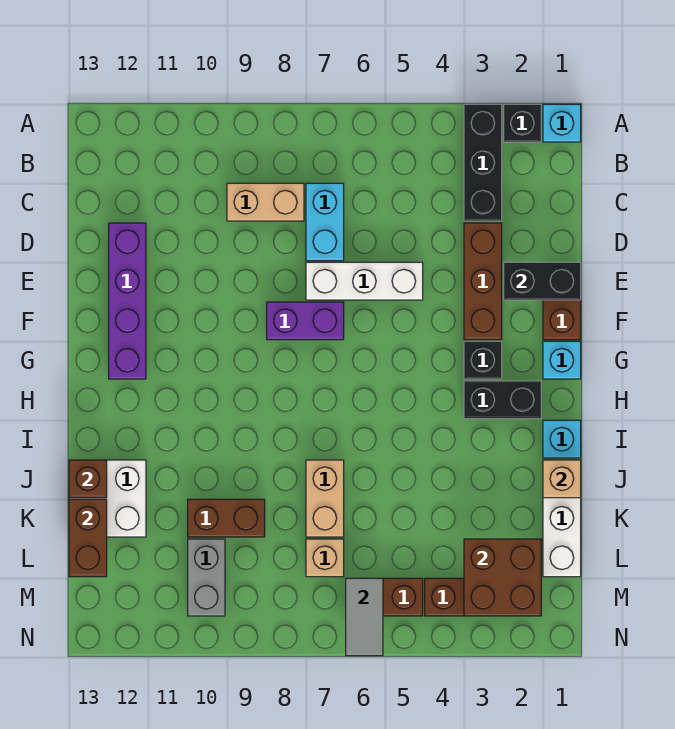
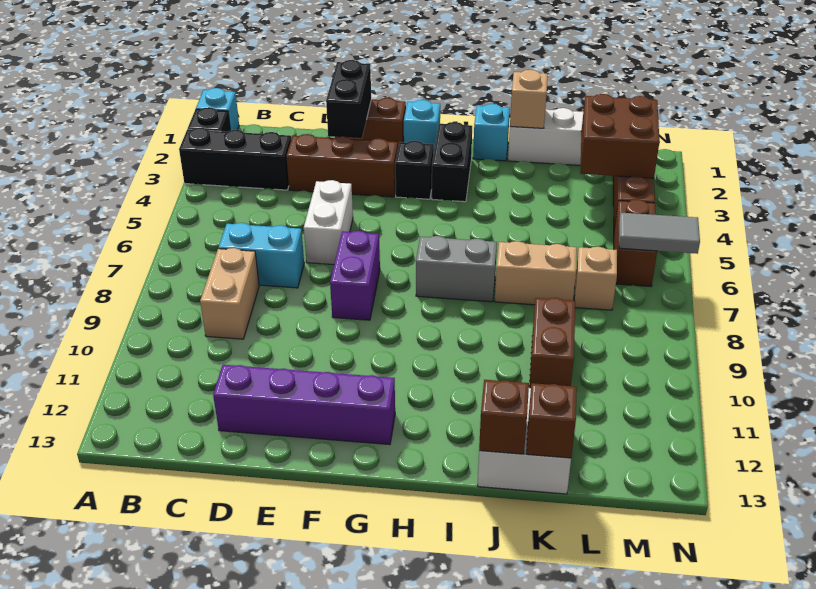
white brick E5:E7 level 1 -> white brick E5:E6 level 1
brown brick K13:L13 level 2 -> brown brick K13 level 2
grey brick L10:M10 level 1 -> grey brick H7:I7 level 1

